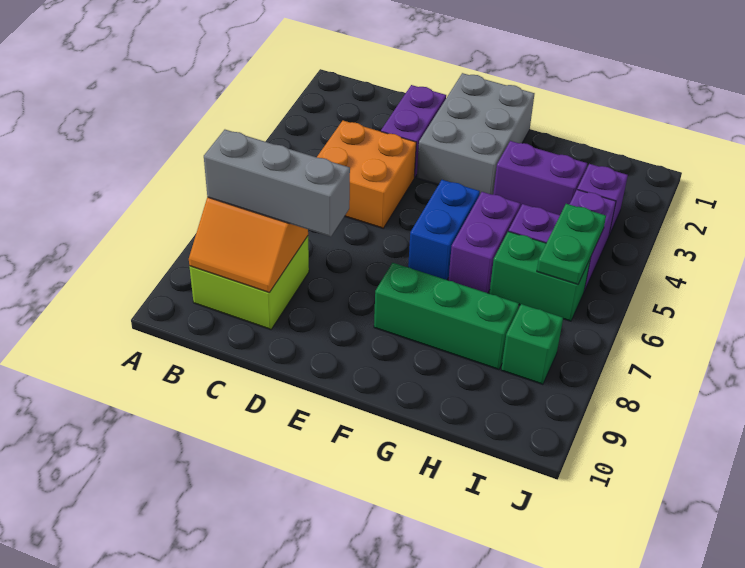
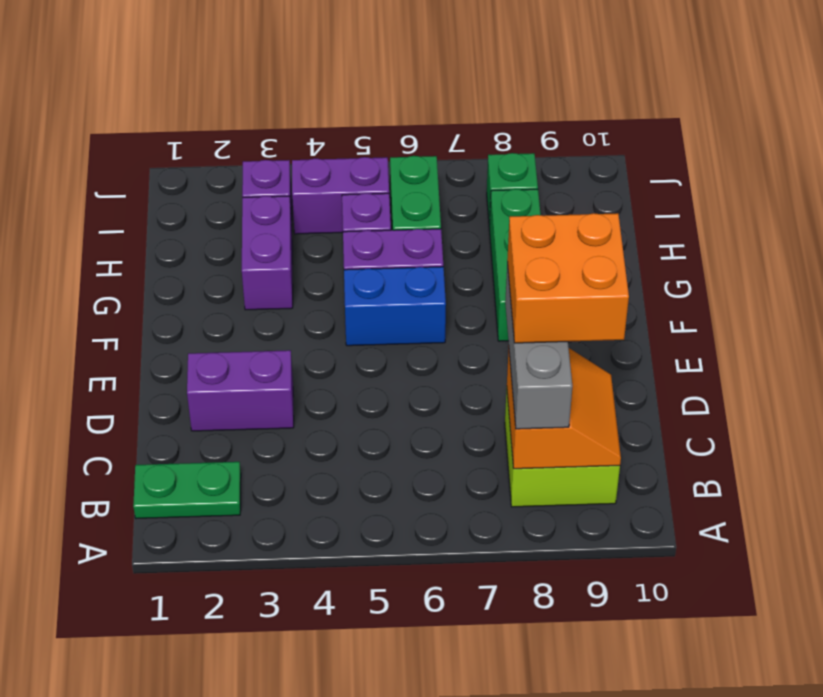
orange brick C4:D5 level 1 -> orange brick C8:D9 level 4
grey brick E1:F3 level 1 -> none
green plate I5:I6 level 2 -> green plate B1:B2 level 1

